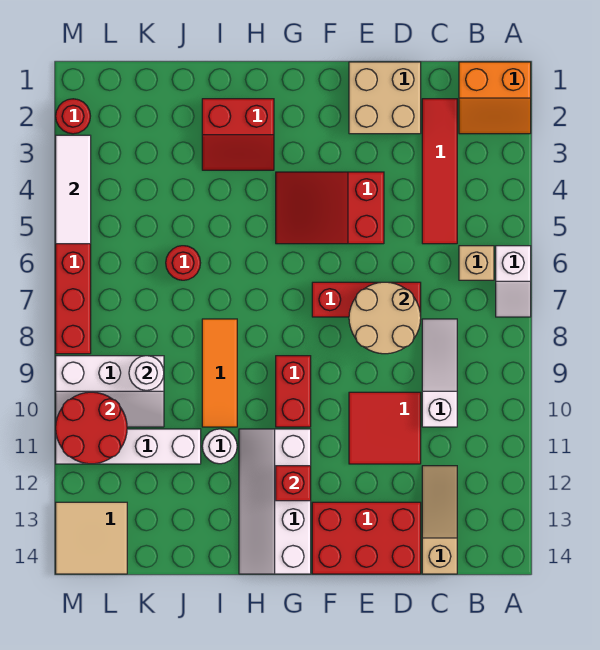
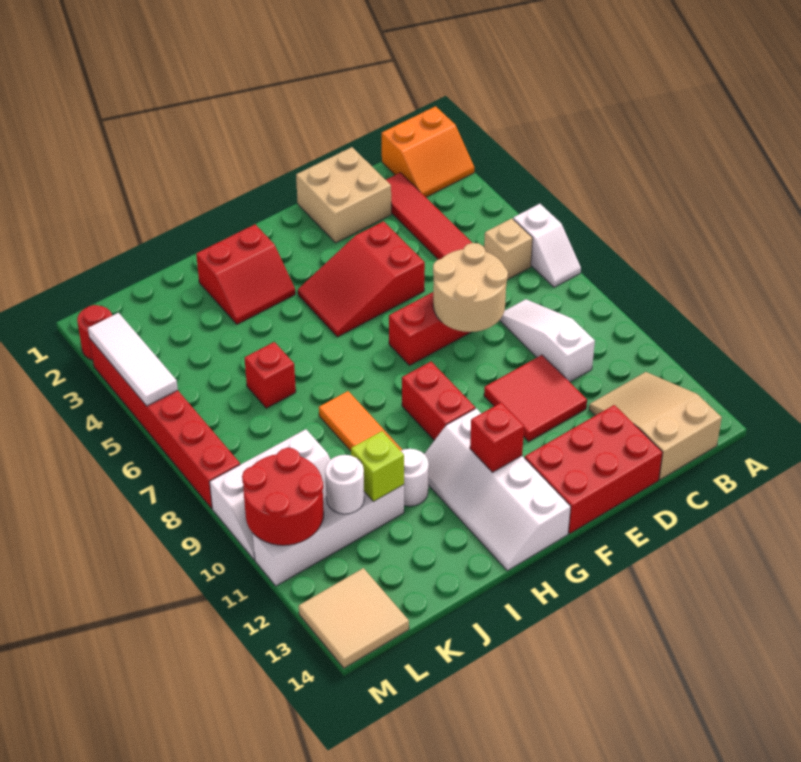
tan slope C12:C14 level 1 top 14 -> tan slope B12:C14 level 1 top 14
red round brick J6 level 1 -> red brick J6 level 1
none -> lime brick J11 level 2
white round brick K9 level 2 -> white round brick K11 level 2

